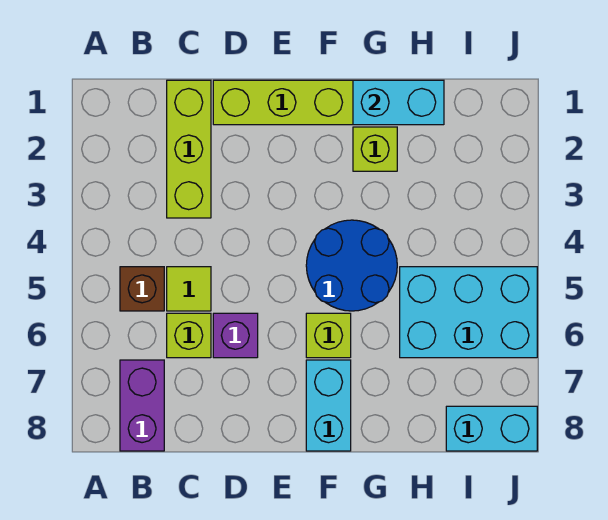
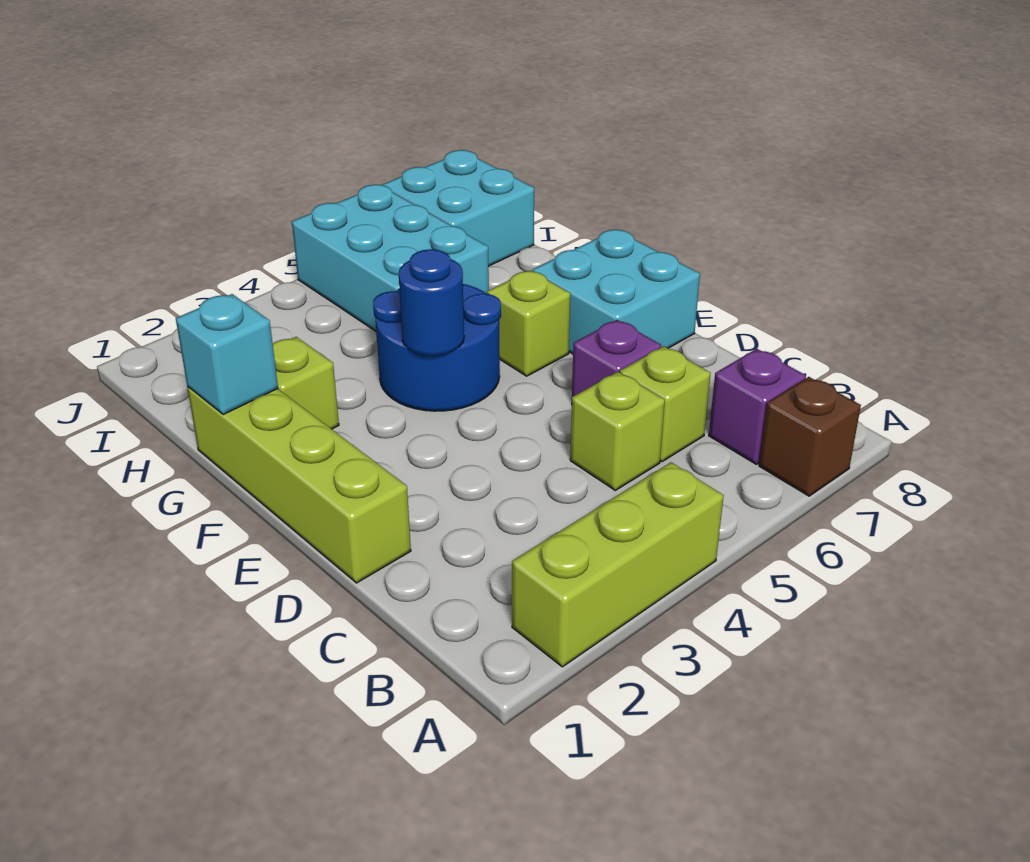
brown brick B5 level 1 -> brown brick A7 level 1
purple brick B7:B8 level 1 -> purple brick B7 level 1
lime brick C1:C3 level 1 -> lime brick A2:A4 level 1
lime tile C5 level 1 -> lime brick C5 level 1
none -> blue round brick F4 level 2
cyan brick F7:F8 level 1 -> cyan brick E7:F8 level 1
cyan brick G1:H1 level 2 -> cyan brick G1 level 2
cyan brick I8:J8 level 1 -> cyan brick I7:J8 level 1

